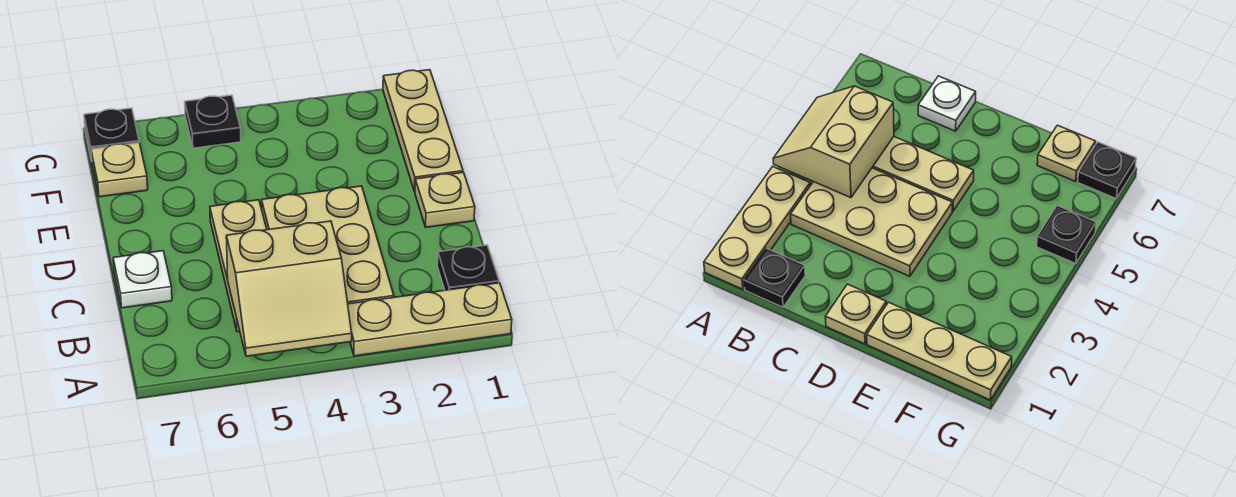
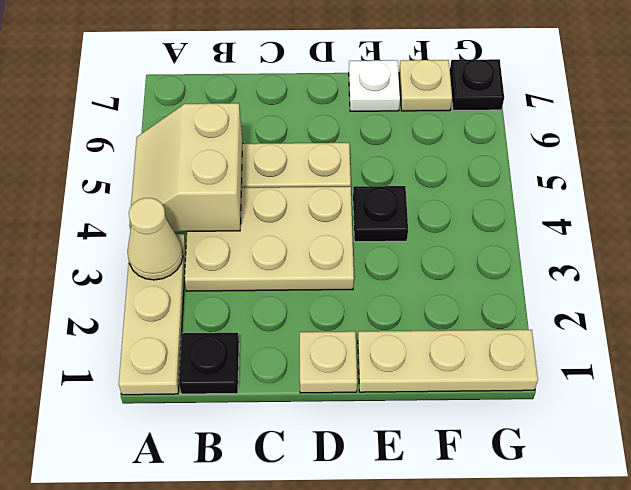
none -> tan cone A3 level 2
white plate C7 level 1 -> white plate E7 level 1
black plate G5 level 1 -> black plate E4 level 1

